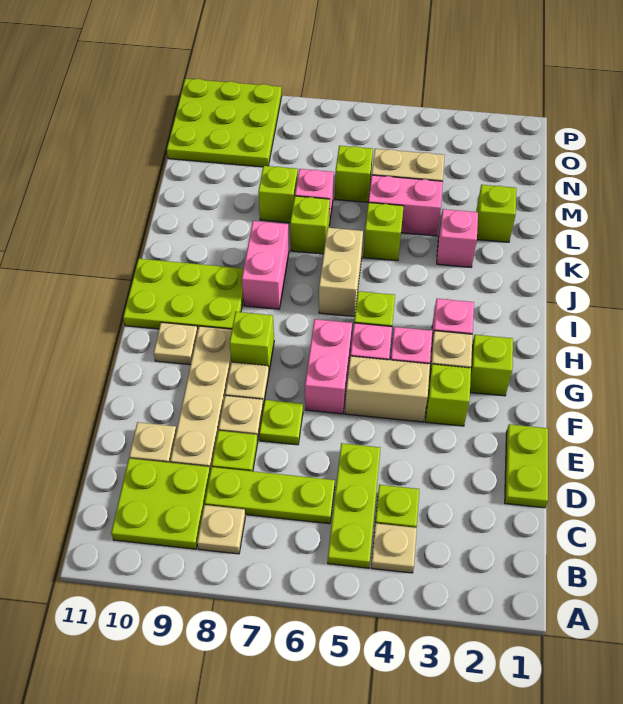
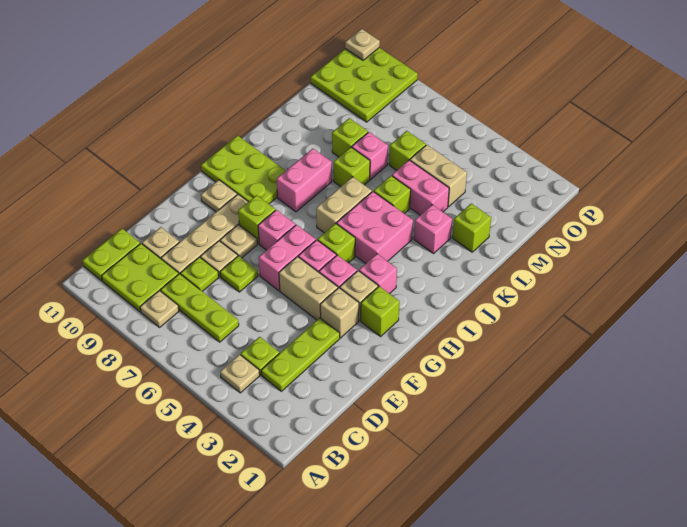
lime plate B5:D5 level 1 -> lime plate C3:E3 level 1
lime plate D1:E1 level 1 -> lime plate B11:C11 level 1
lime brick F3 level 1 -> tan brick F3 level 1
none -> pink brick G7 level 1
none -> pink brick I4:J5 level 1
none -> tan plate P11 level 2

